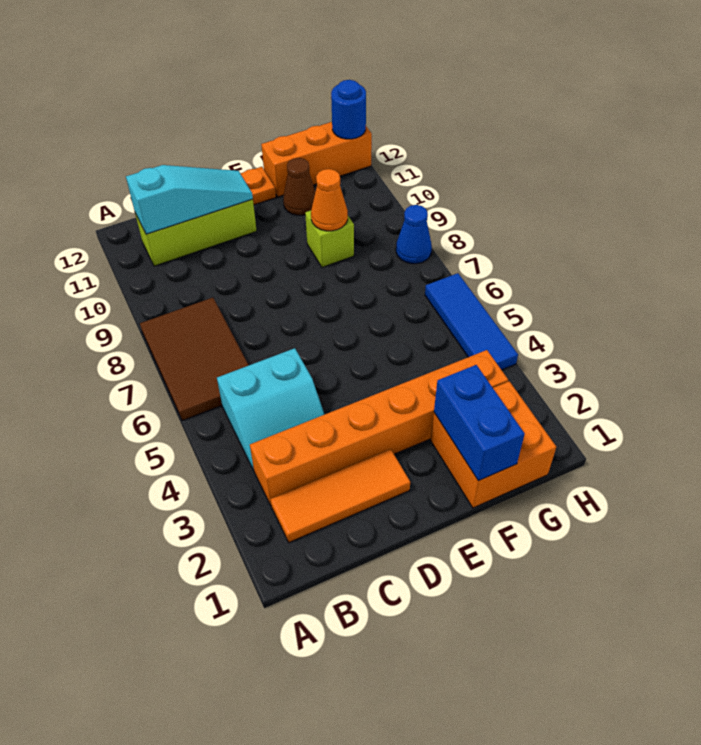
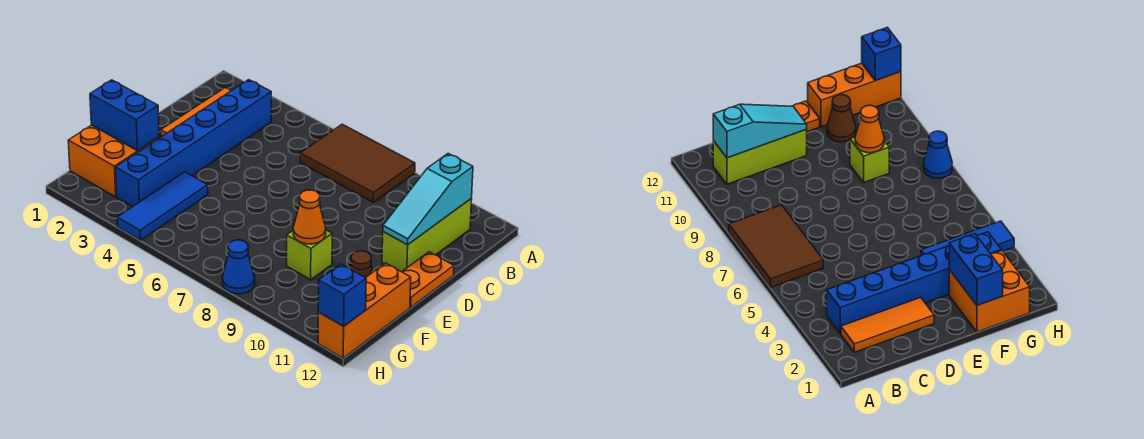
orange brick B3:G3 level 1 -> blue brick B3:G3 level 1
cyan slope B4:C5 level 1 top 5 -> none
blue tile H4:H6 level 1 -> blue tile F4:H4 level 1
blue round brick H12 level 2 -> blue brick H12 level 2

